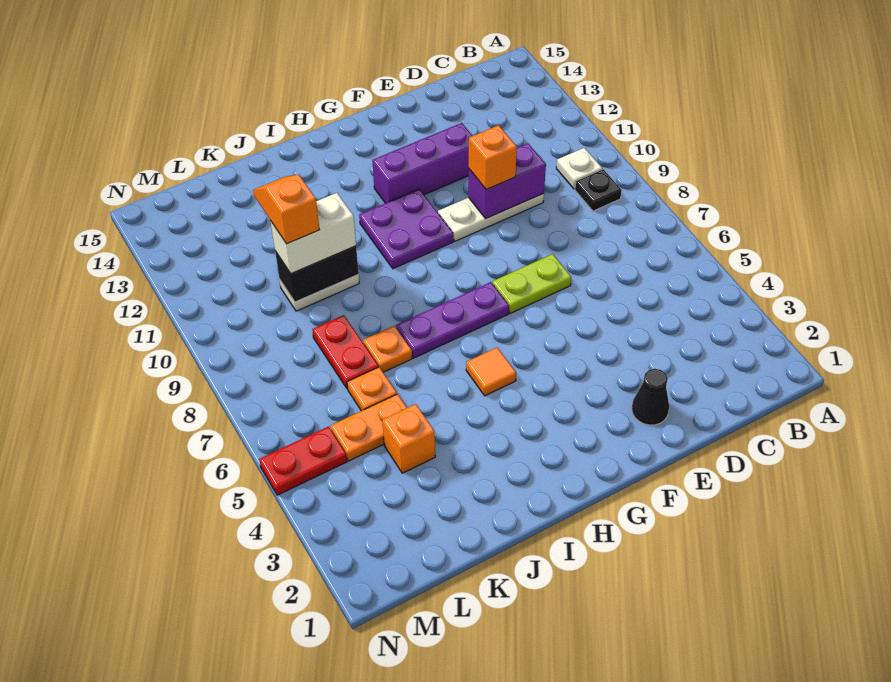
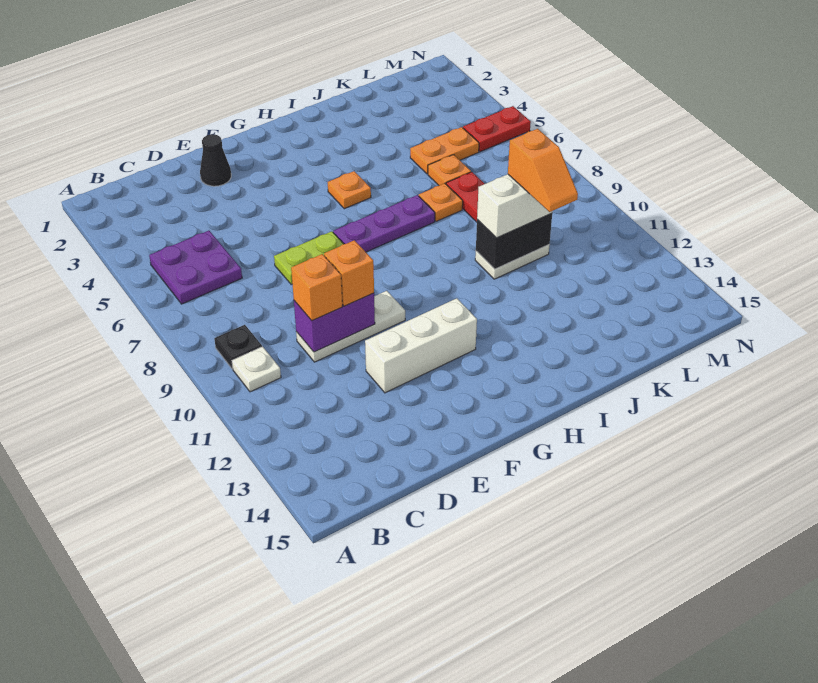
purple brick E12:G12 level 1 -> white brick E12:G12 level 1
purple plate G10:H11 level 1 -> purple plate B5:C6 level 1
orange tile H5 level 1 -> orange plate H5 level 1
orange brick K4 level 1 -> orange brick D10 level 3

